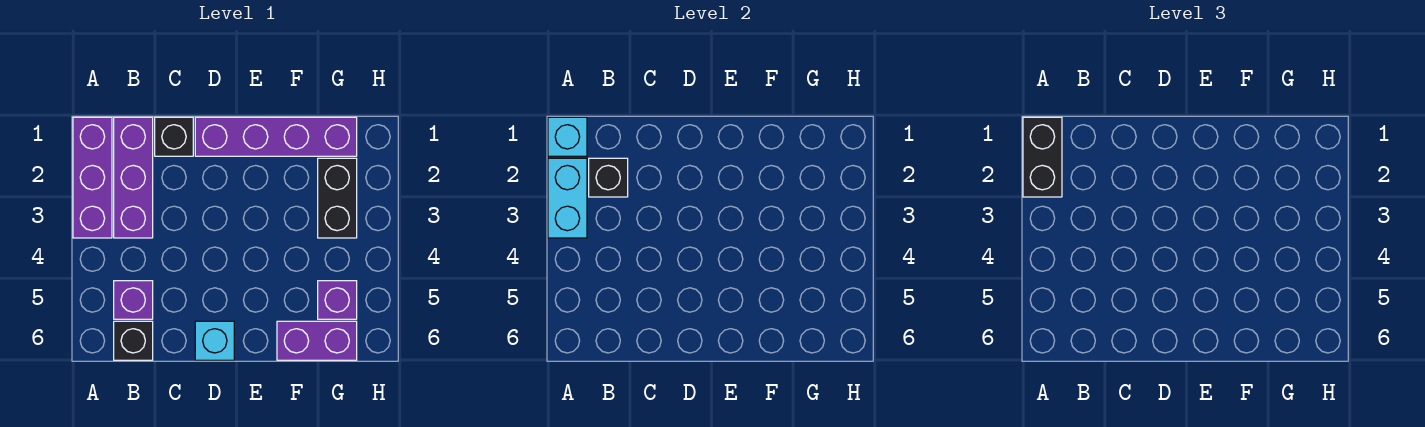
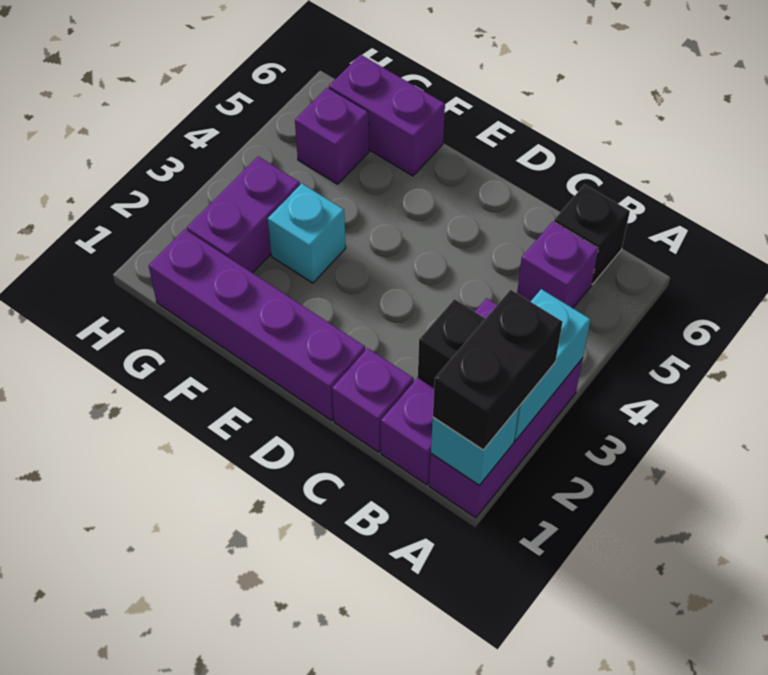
black brick C1 level 1 -> purple brick C1 level 1
cyan brick D6 level 1 -> cyan brick F3 level 1
black brick G2:G3 level 1 -> purple brick G2:G3 level 1

